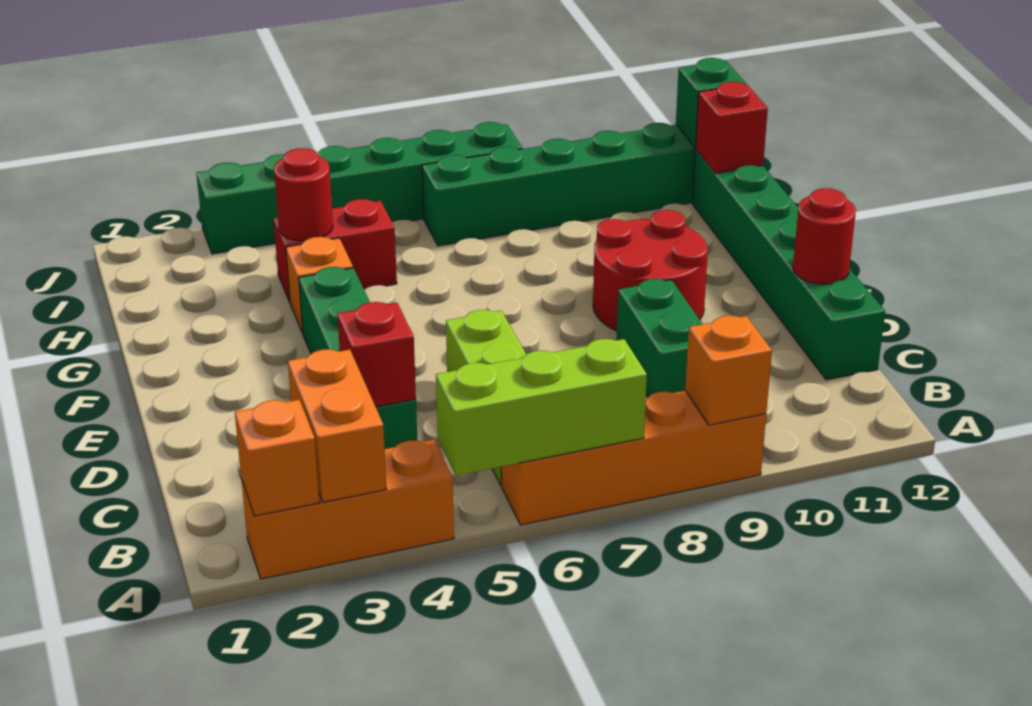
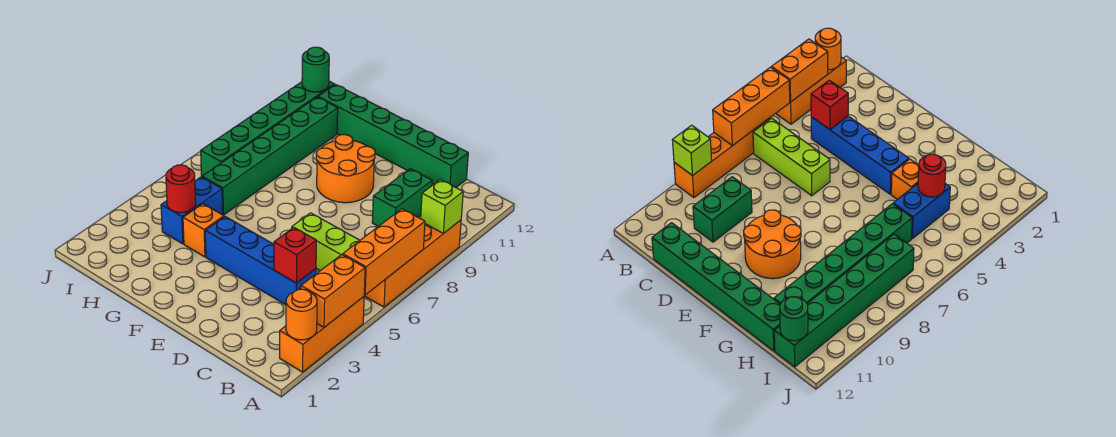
orange brick A2 level 2 -> orange round brick A2 level 2
orange brick A3:B3 level 2 -> orange brick A3:A4 level 2
lime brick A5:A7 level 2 -> orange brick A5:A7 level 2
orange brick A9 level 2 -> lime brick A9 level 2
green brick C4:F4 level 1 -> blue brick C4:F4 level 1
green brick C9:D9 level 1 -> green brick C9:C10 level 1
red round brick D12 level 2 -> none
red round brick E9:F10 level 1 -> orange round brick E9:F10 level 1
red brick H4:H5 level 1 -> blue brick H4:H5 level 1
red brick H12 level 2 -> none
green brick I12 level 2 -> green round brick I12 level 2
green brick J3:J8 level 1 -> green brick H6:H11 level 1

